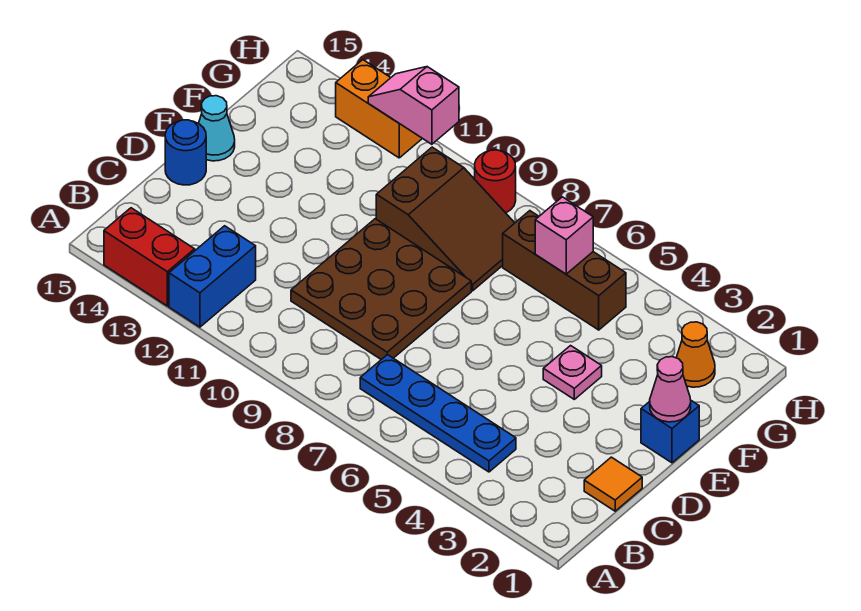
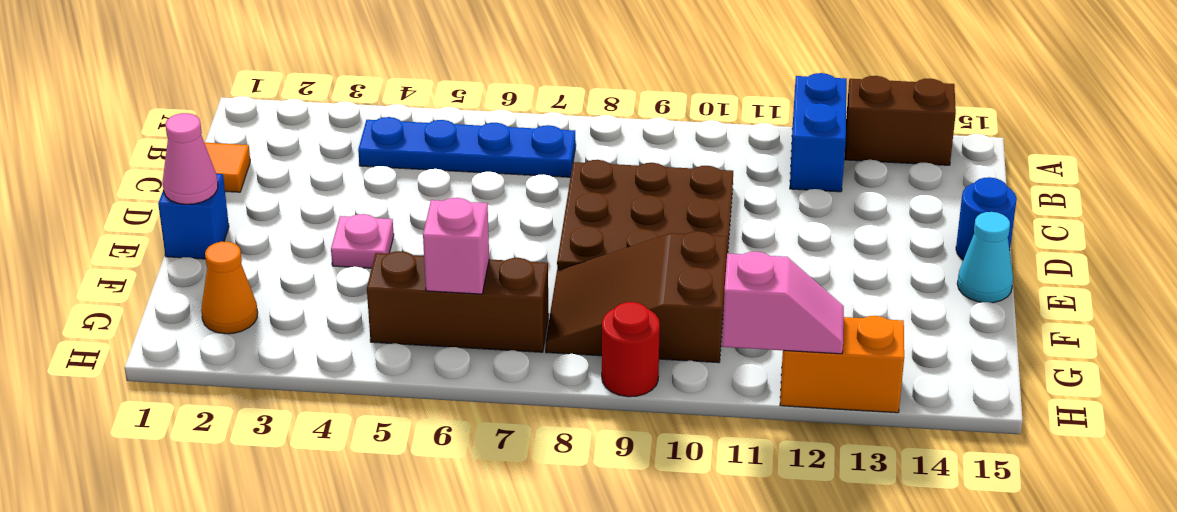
red brick A13:A14 level 1 -> brown brick A13:A14 level 1

